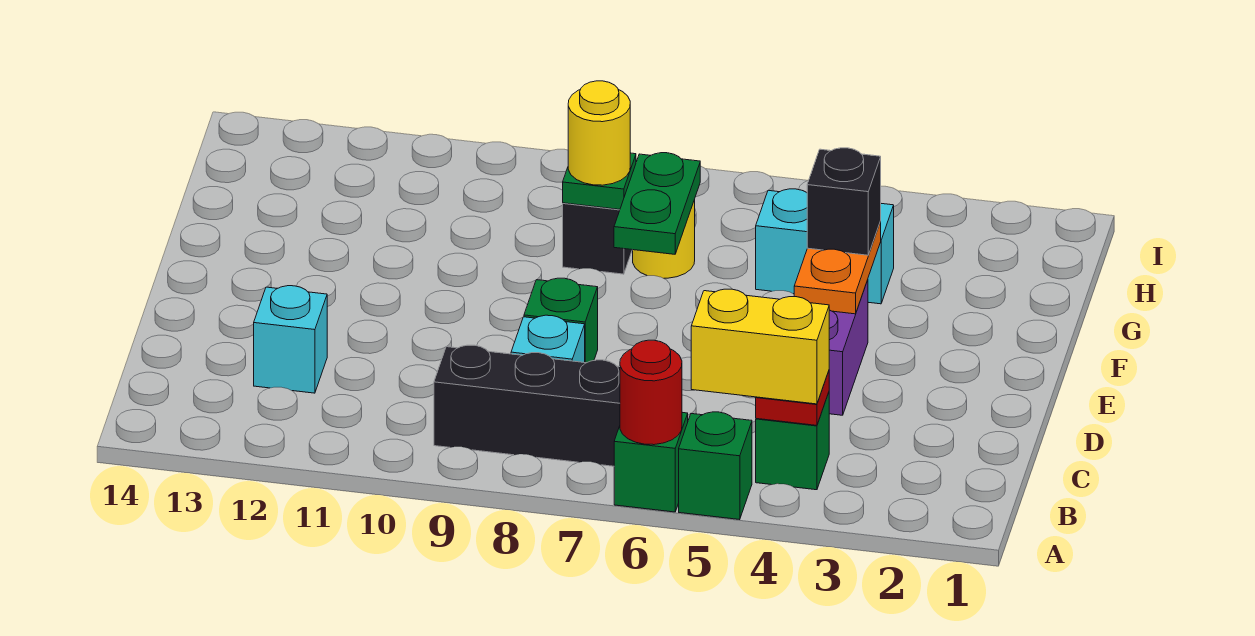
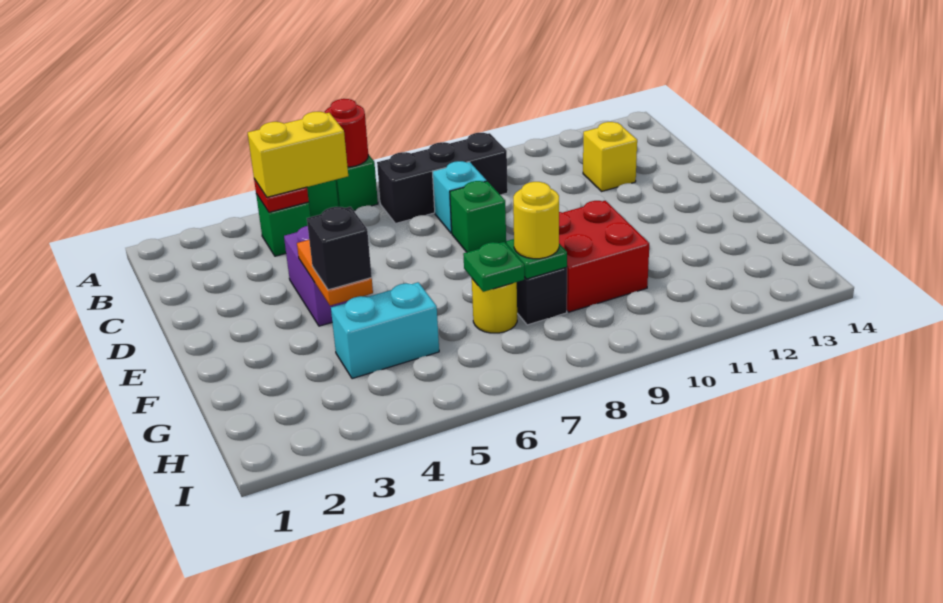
cyan brick C12 level 1 -> yellow brick C12 level 1
green plate F7:G7 level 2 -> green plate G7 level 2
none -> red brick F9:G10 level 1

